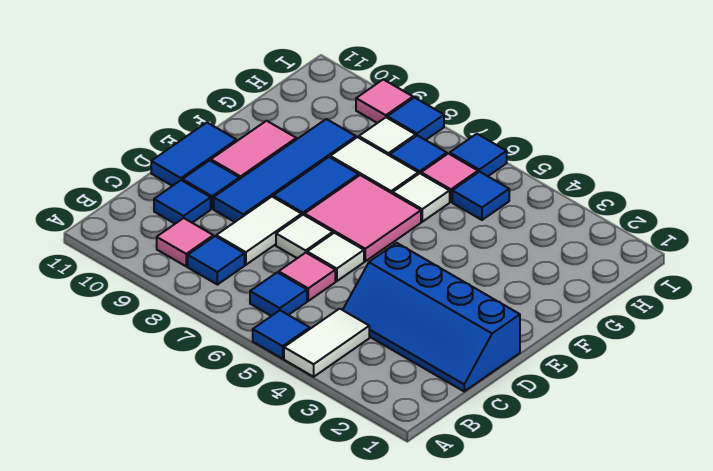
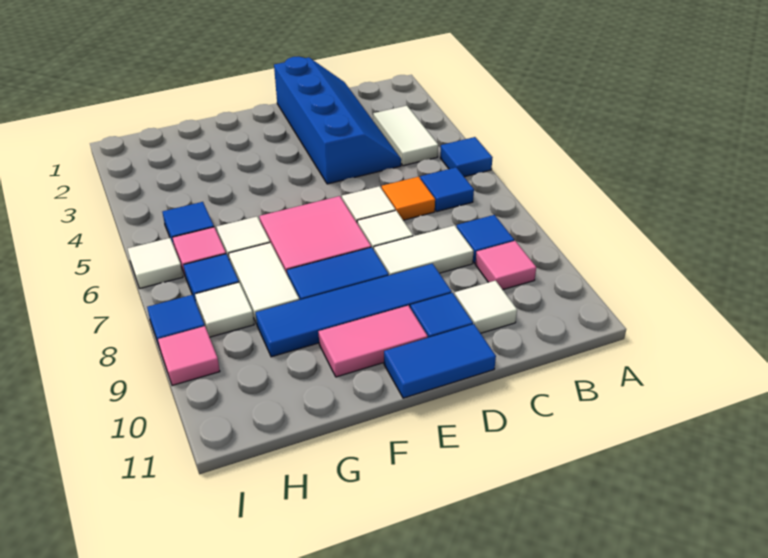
white tile A4:B4 level 1 -> white tile B3:B4 level 1
pink tile C6 level 1 -> orange tile C6 level 1
blue tile C10 level 1 -> white tile C10 level 1
blue tile I6 level 1 -> white tile I6 level 1

